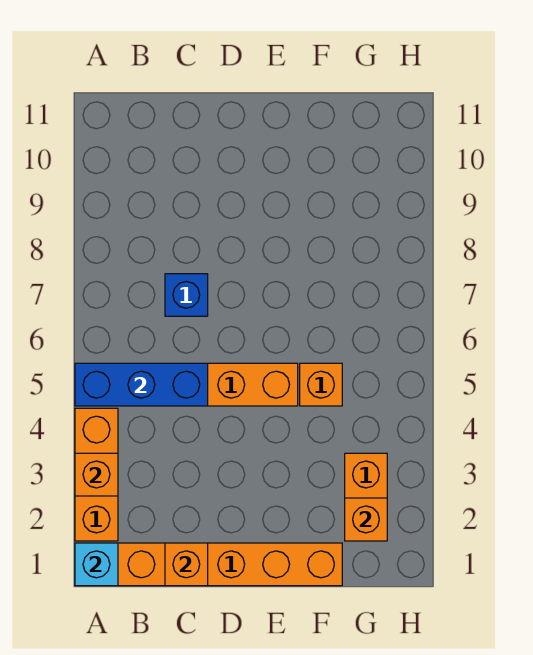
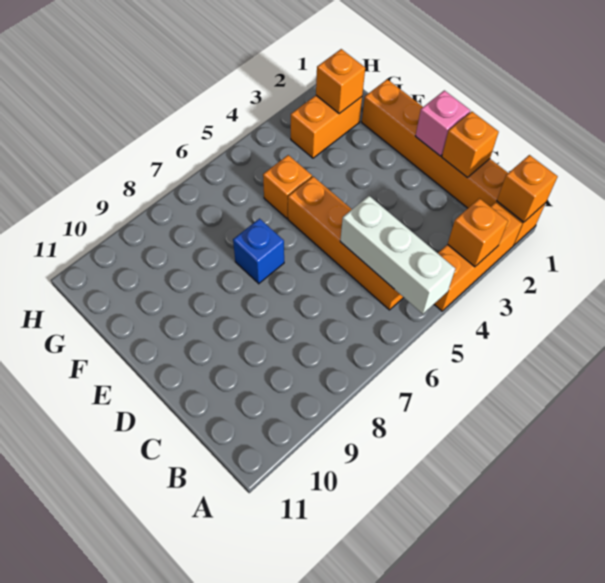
cyan brick A1 level 2 -> orange brick A1 level 2
blue brick A5:C5 level 2 -> white brick A5:C5 level 2
blue brick C7 level 1 -> blue brick E7 level 1
none -> pink brick D1 level 2

